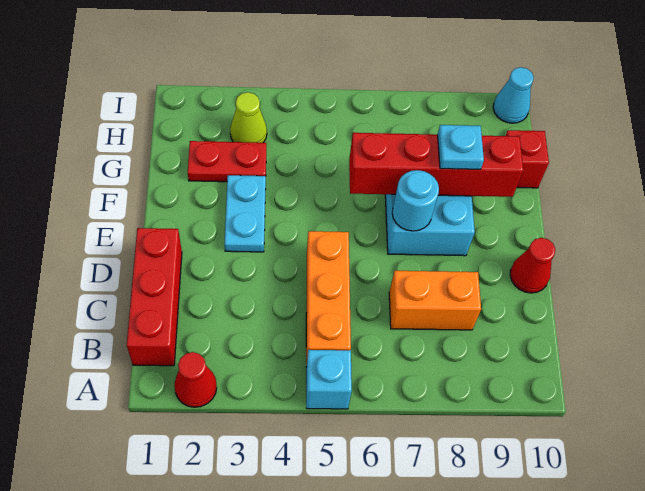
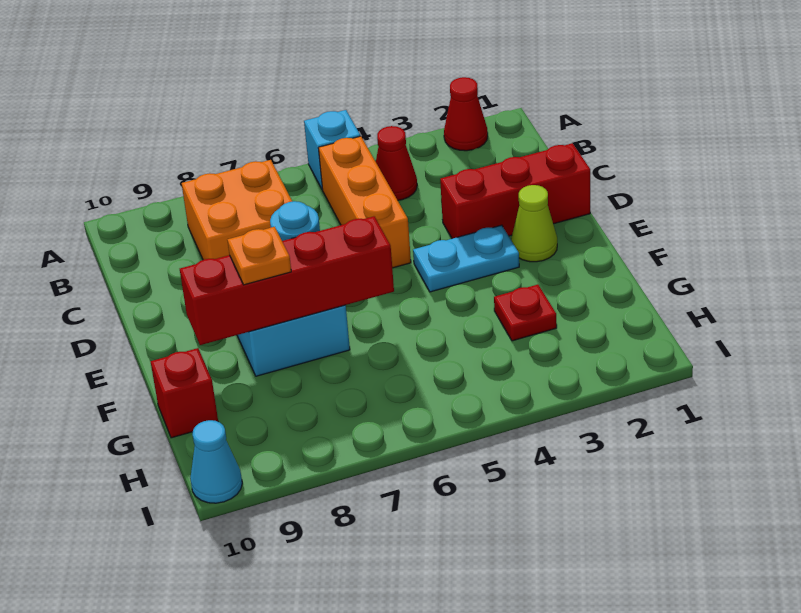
red brick B1:D1 level 1 -> red brick D1:D3 level 1
orange brick C7:C8 level 1 -> orange brick B7:C8 level 1
red cone D10 level 1 -> red cone B4 level 1
cyan plate E3:F3 level 1 -> cyan plate E3:E4 level 1
cyan plate F8 level 3 -> orange plate F8 level 3
red plate G2:G3 level 1 -> red plate G3 level 1
lime cone H3 level 1 -> lime cone E2 level 1

